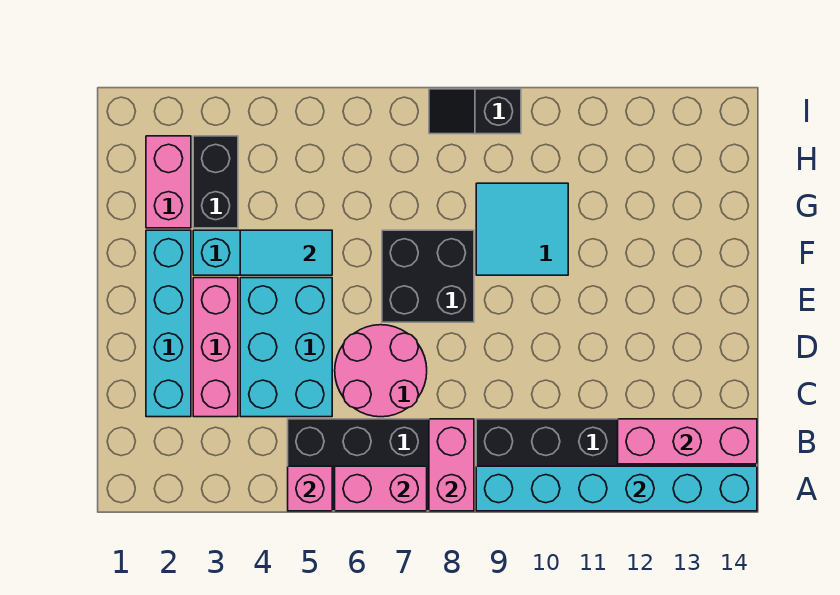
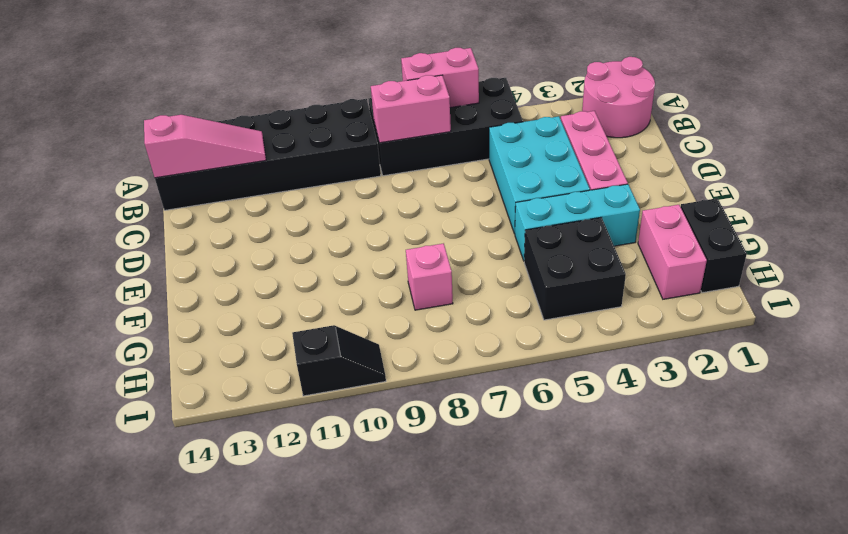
pink brick A5 level 2 -> pink brick G8 level 1
pink brick A8:B8 level 2 -> pink brick B7:B8 level 2
cyan brick A9:A14 level 2 -> none
pink brick B12:B14 level 2 -> pink slope B12:B14 level 2 top 14
cyan brick C2:F2 level 1 -> none
pink round brick C6:D7 level 1 -> pink round brick A1:B2 level 1
black brick E7:F8 level 1 -> black brick G4:H5 level 1
cyan tile F4:F5 level 2 -> none
cyan tile F9:G10 level 1 -> none
black brick G3:H3 level 1 -> black brick G1:H1 level 1
black slope I8:I9 level 1 top 9 -> black slope I10:I11 level 1 top 11

